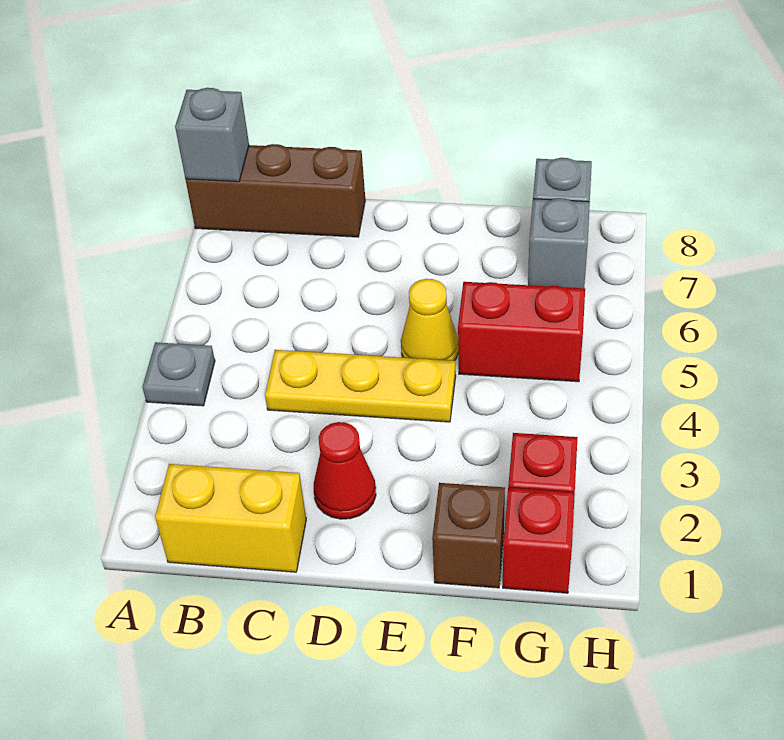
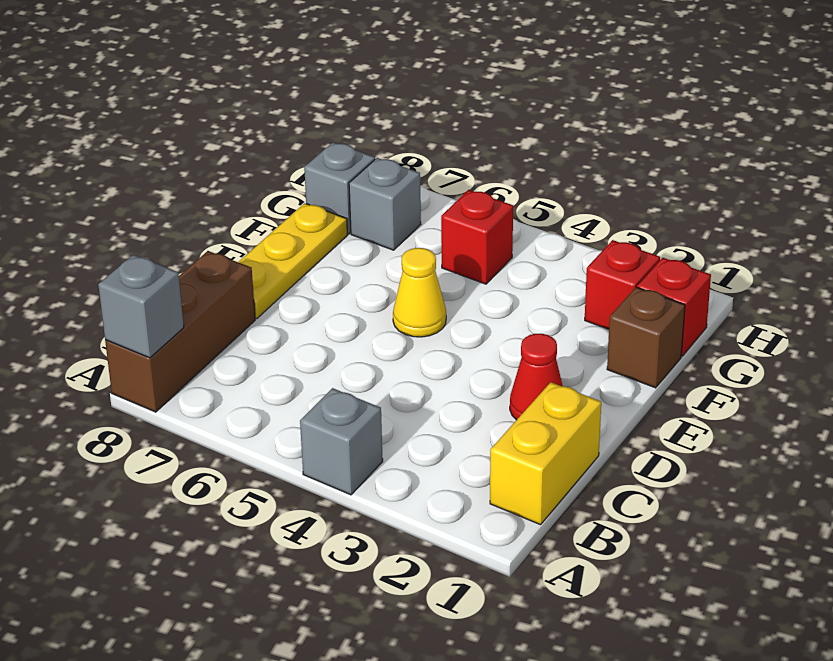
grey plate A4 level 1 -> grey brick A4 level 1
yellow plate C4:E4 level 1 -> yellow plate D8:F8 level 1
red brick F5:G5 level 1 -> red brick G5 level 1

